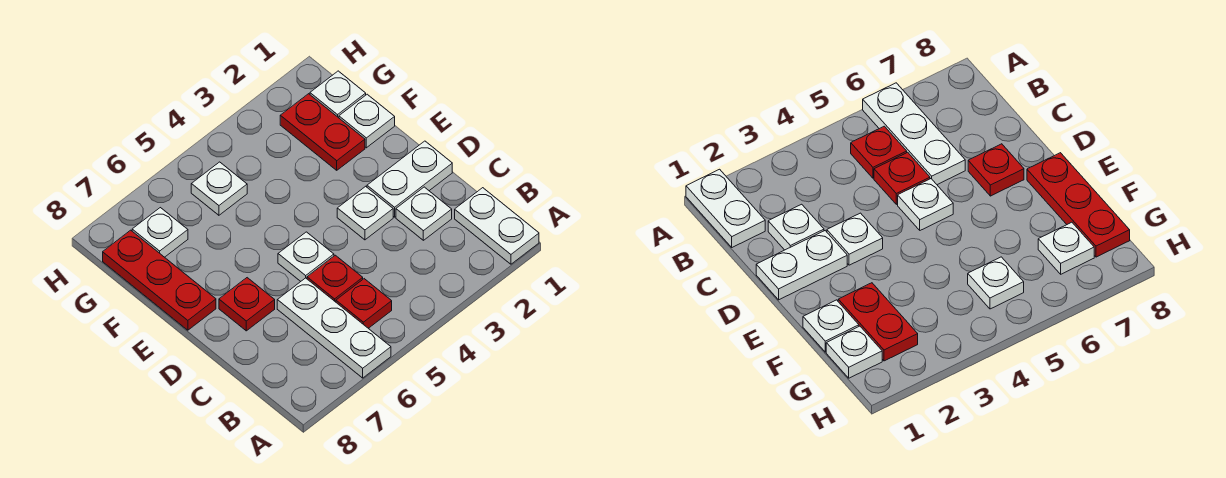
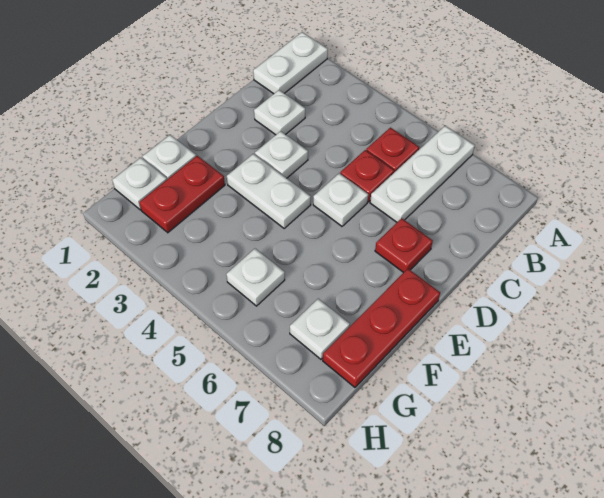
white plate D1:D2 level 1 -> white plate E3:E4 level 1

